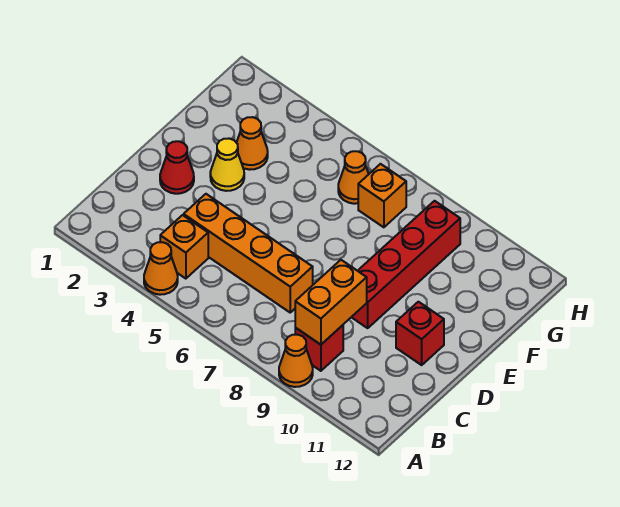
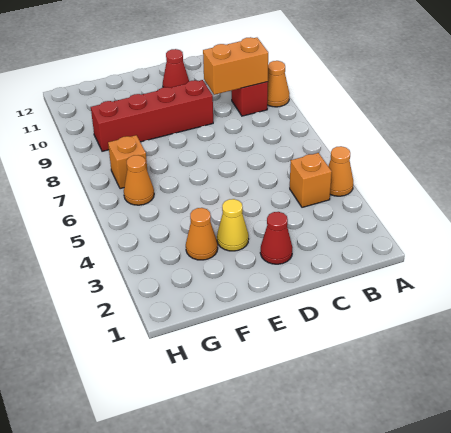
orange brick C4:C7 level 1 -> none
red brick D11 level 1 -> red cone D11 level 1

